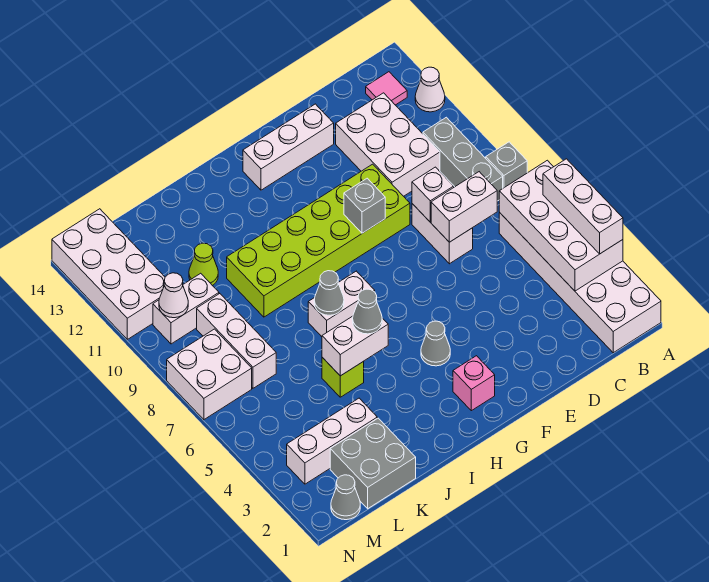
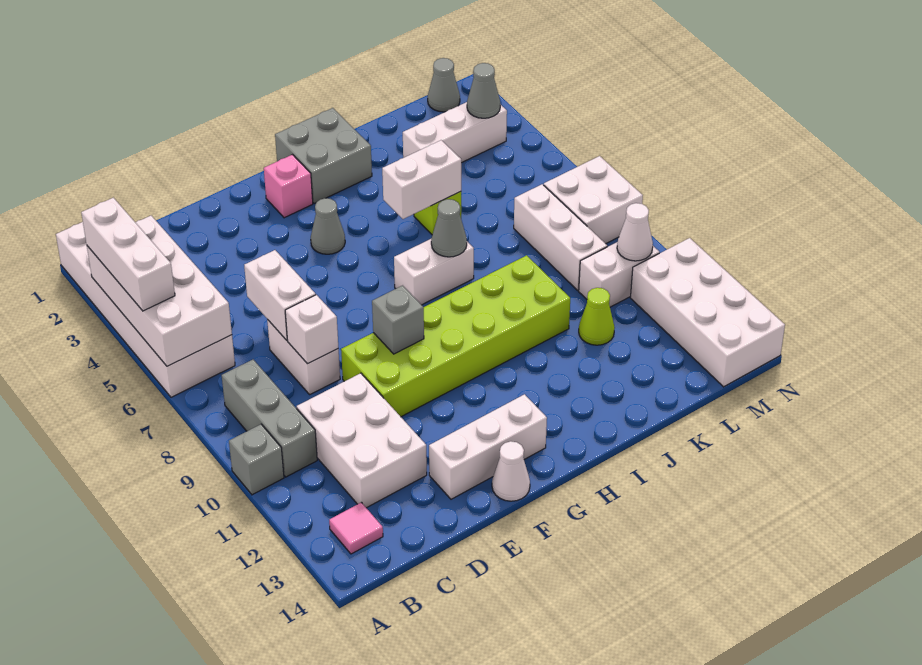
grey brick A8 level 1 -> grey brick A10 level 1
white cone A12 level 1 -> white cone F14 level 1
white brick C7:D7 level 2 -> white brick D6:D7 level 2
grey cone I5 level 3 -> grey cone M3 level 2
grey brick K1:L2 level 1 -> grey brick H1:I2 level 1

